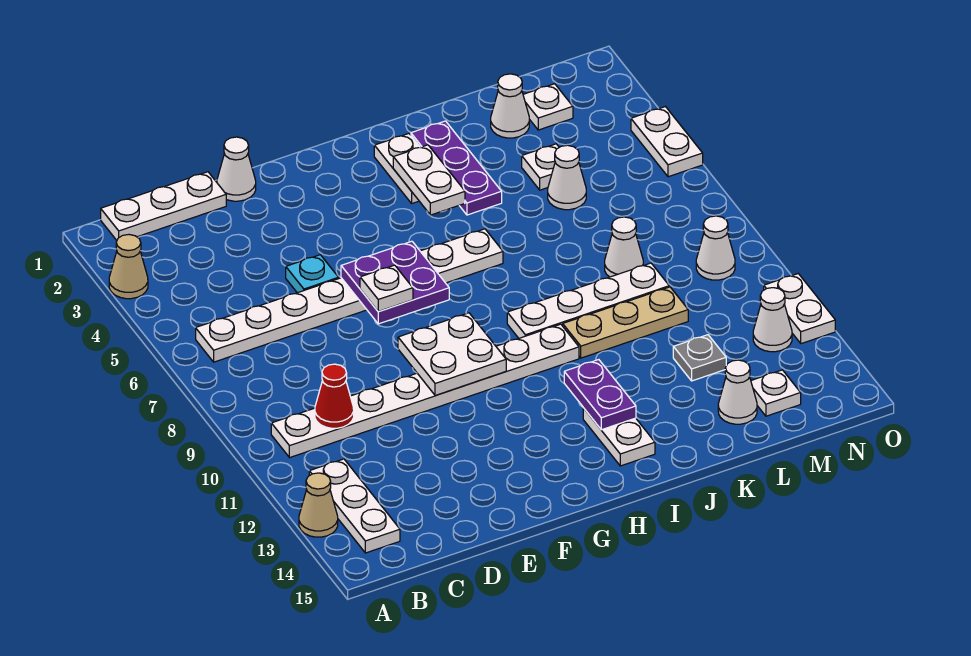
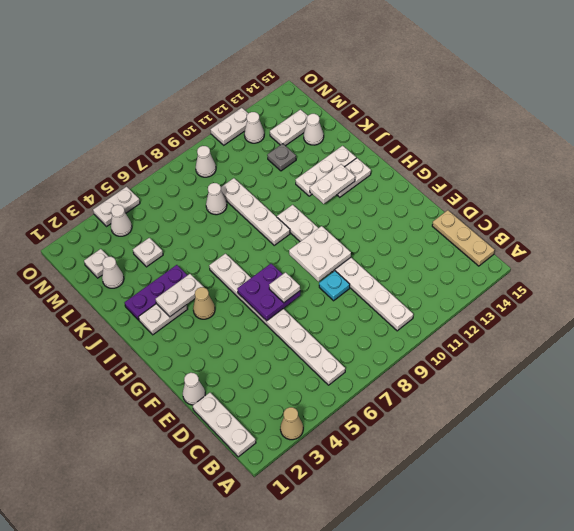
tan cone A13 level 1 -> tan cone H4 level 1
white plate B12:B14 level 1 -> white plate J12:J14 level 1
red cone C10 level 2 -> none
cyan plate E5 level 1 -> cyan plate E9 level 1
purple plate I12:I13 level 2 -> white plate I12:I13 level 2
tan plate J10:L10 level 1 -> tan plate B15:D15 level 1
white cone L5 level 1 -> white cone N4 level 1
white plate M14 level 1 -> white plate M13:M14 level 1

